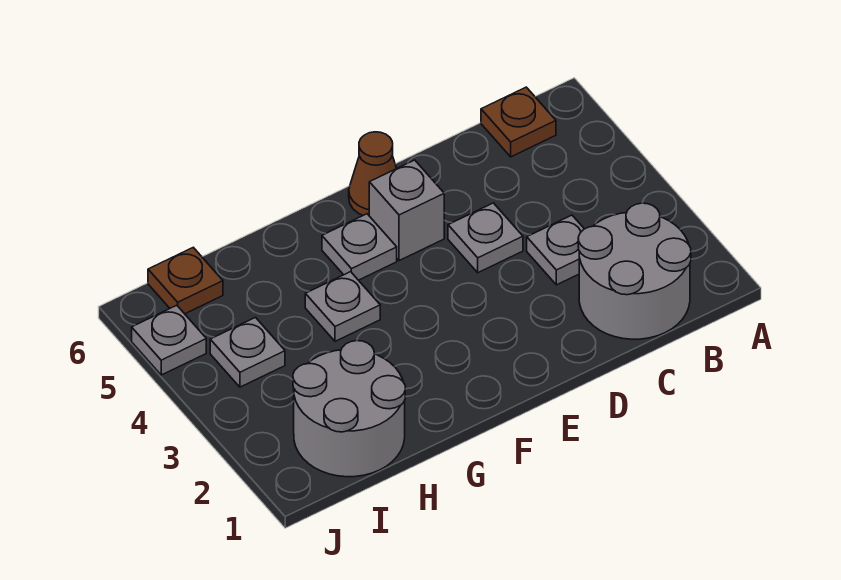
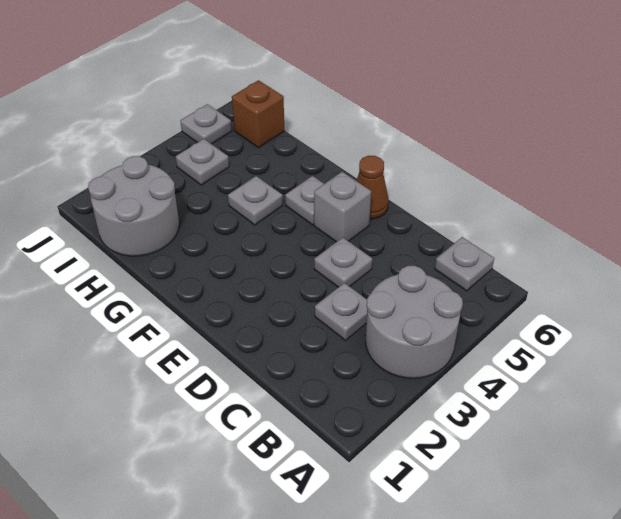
grey round brick B1:C2 level 1 -> grey round brick A3:B4 level 1
brown plate B6 level 1 -> grey plate B6 level 1
brown plate I6 level 1 -> brown brick I6 level 1

